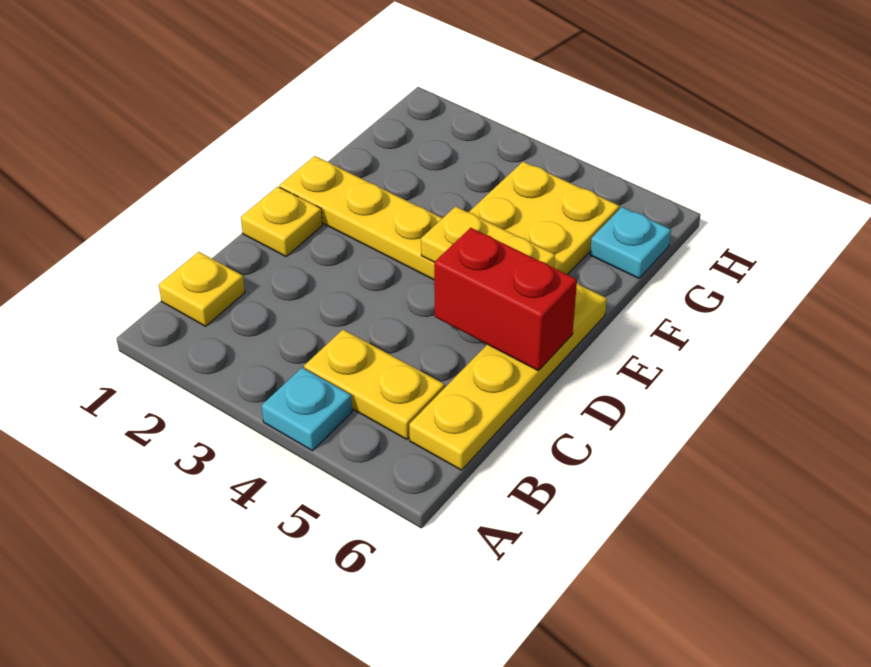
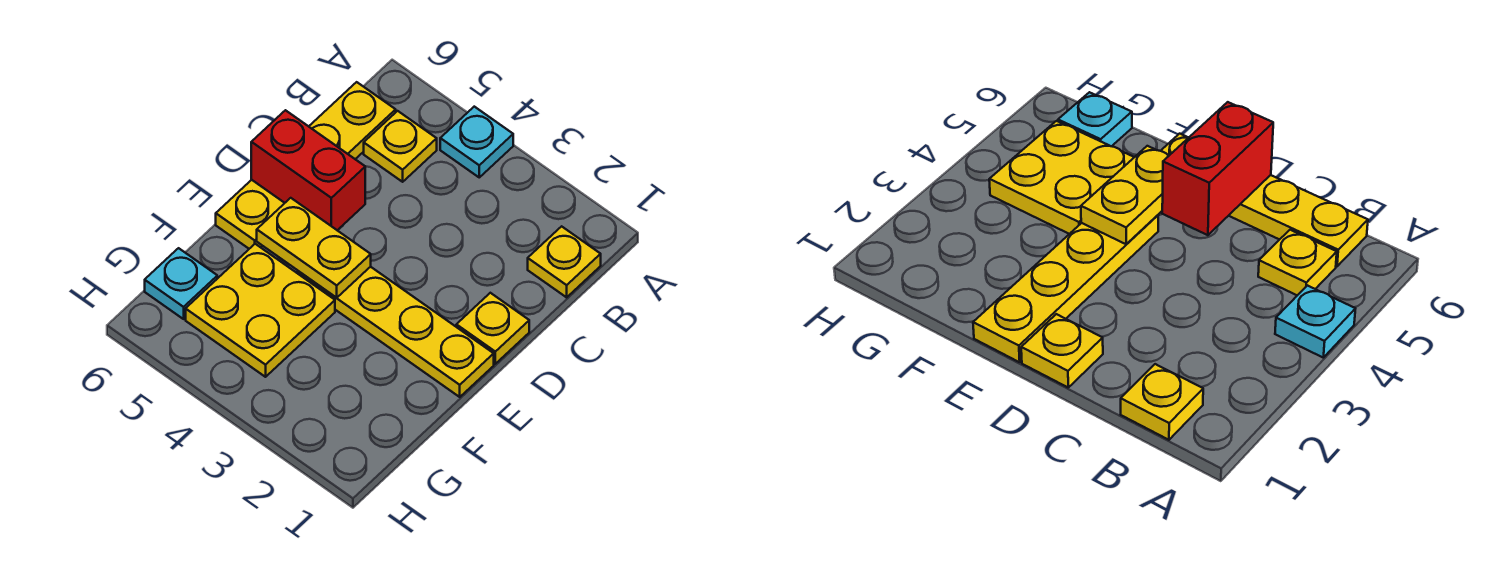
yellow plate B4:B5 level 1 -> yellow plate B5 level 1

